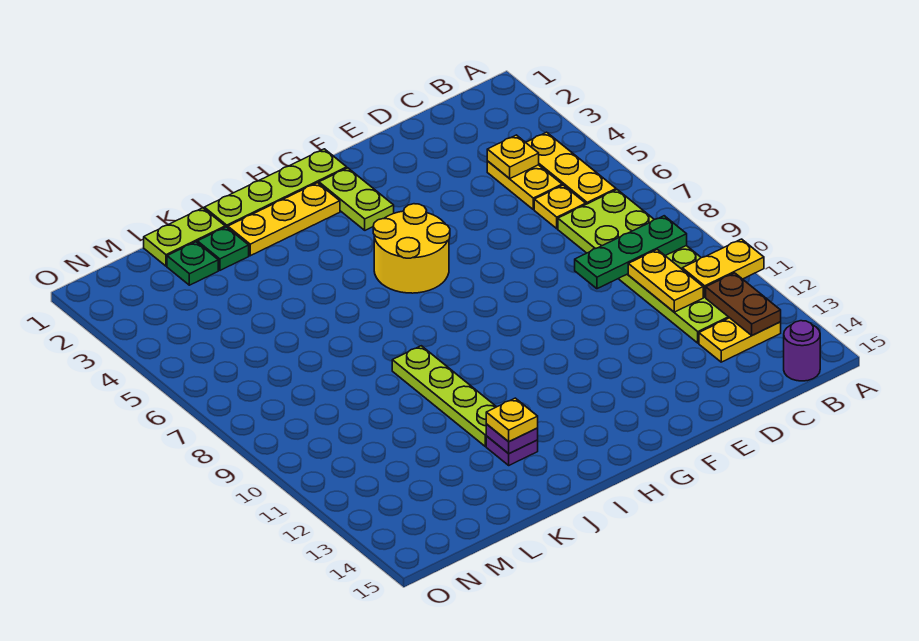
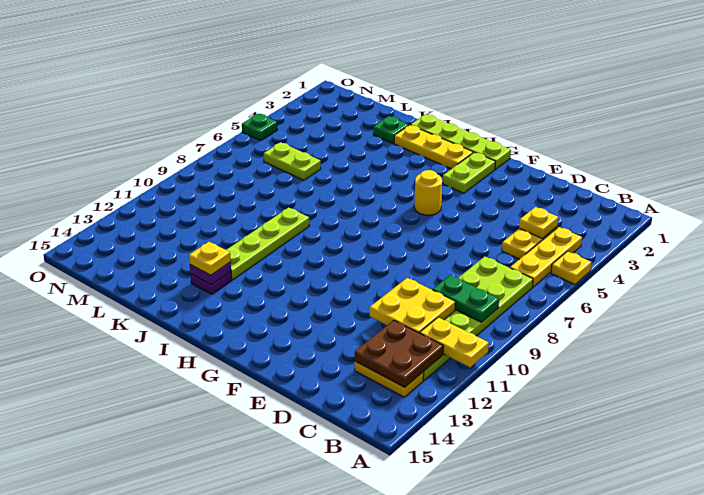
green plate B9:D9 level 2 -> green plate B9:C9 level 2
brown plate B12:B13 level 2 -> brown plate B12:C13 level 2
purple round brick B15 level 1 -> none
yellow plate C6 level 1 -> yellow plate A5 level 1
yellow plate C10:C11 level 2 -> yellow plate C10:D11 level 2
yellow round brick G5:H6 level 1 -> yellow round brick G5 level 1
lime plate K1:L1 level 1 -> lime plate L6:M6 level 1
green plate L2 level 1 -> green plate O5 level 1

